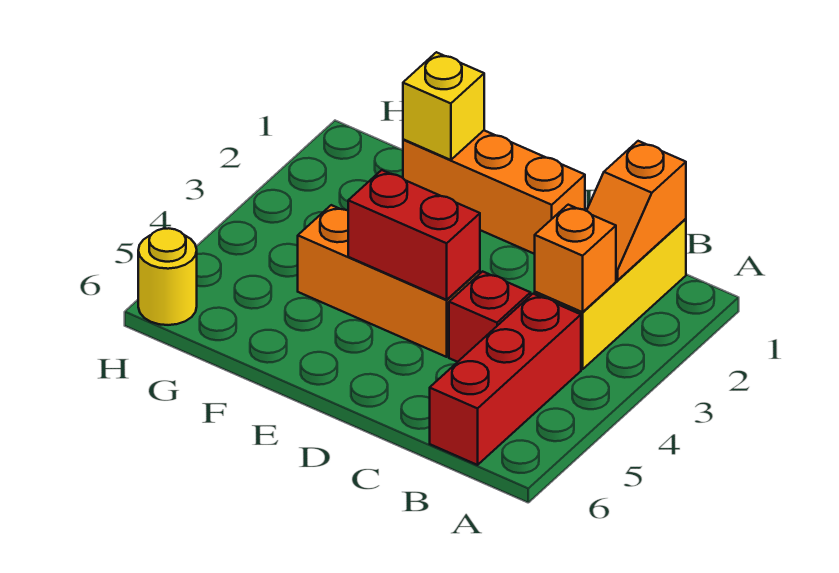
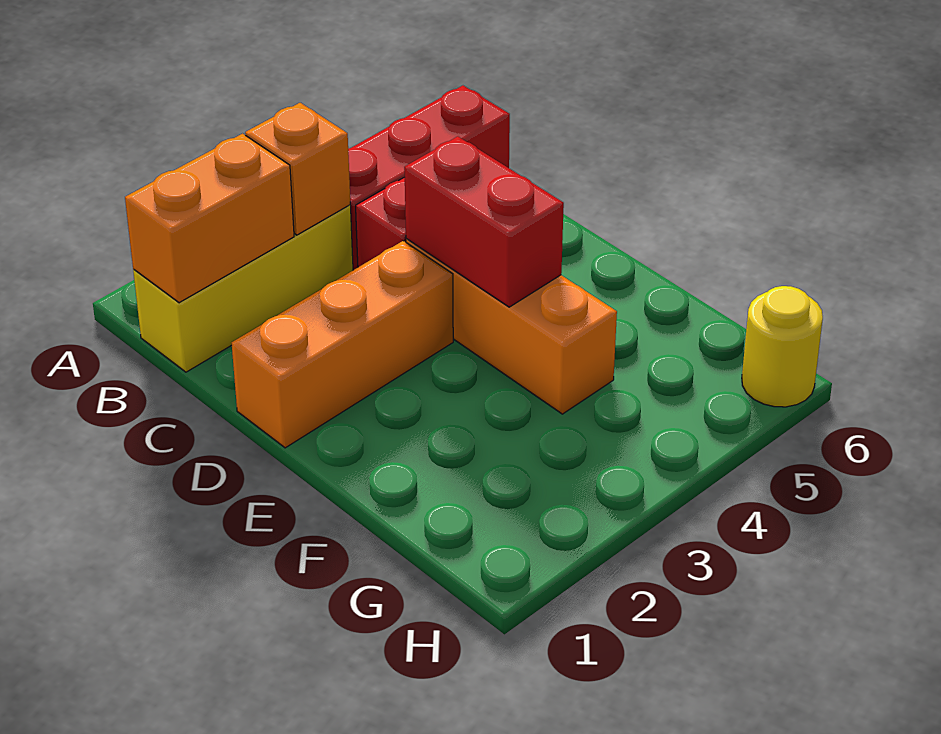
orange slope B1:B2 level 2 top 1 -> orange brick B1:B2 level 2
orange brick D1:F1 level 1 -> orange brick D1:D3 level 1
yellow brick F1 level 2 -> none

